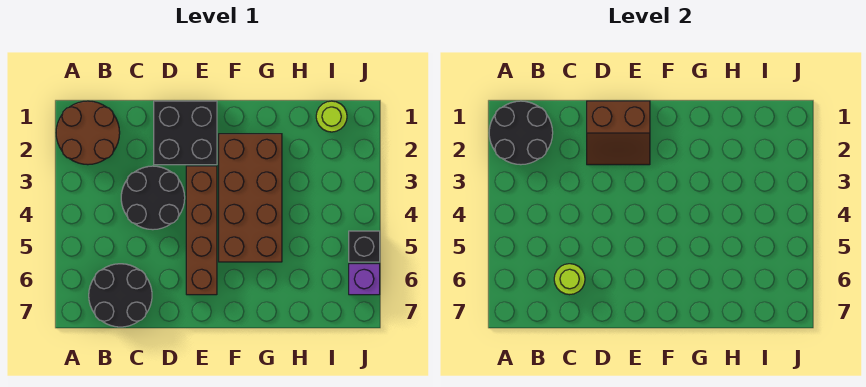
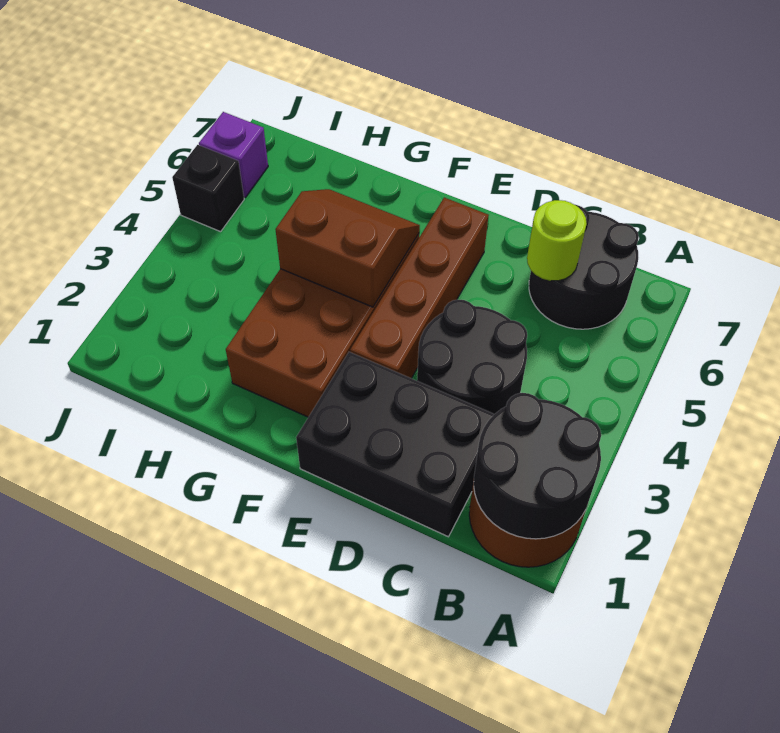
black brick D1:E2 level 1 -> black brick C1:E2 level 1
brown slope D1:E2 level 2 top 1 -> brown slope F4:G5 level 2 top 4
lime round brick I1 level 1 -> none

